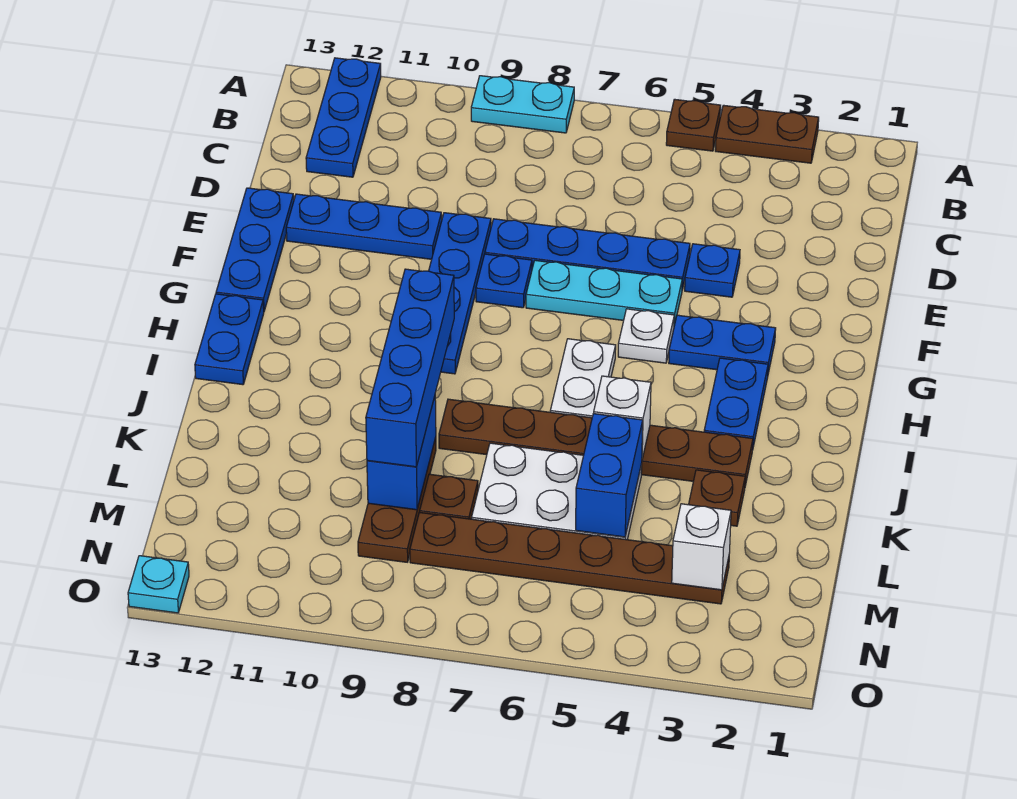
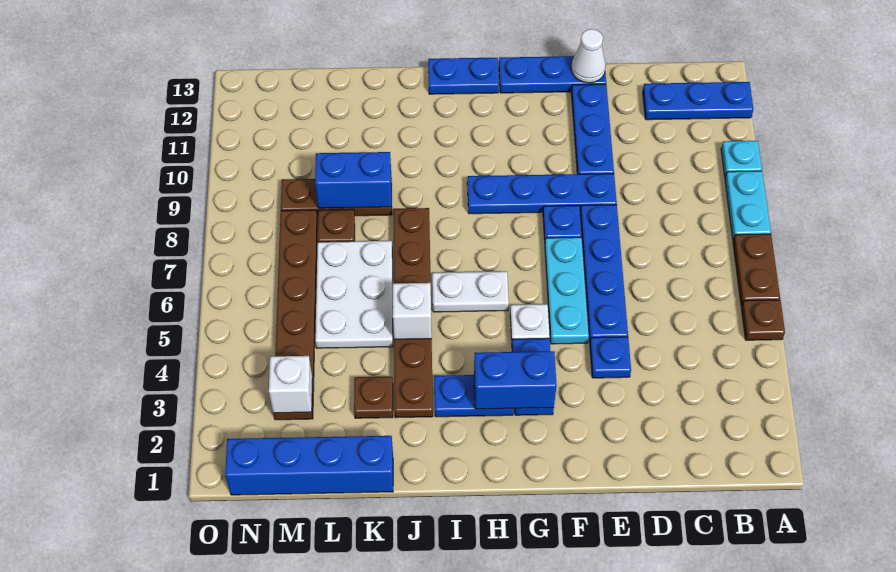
brown plate A3:A4 level 1 -> brown plate A6:A7 level 1
none -> white cone E13 level 2
blue brick I9:L9 level 3 -> blue brick K1:N1 level 1
blue brick K5:L5 level 2 -> blue brick G3:H3 level 2
cyan plate O13 level 1 -> cyan plate A10 level 1

